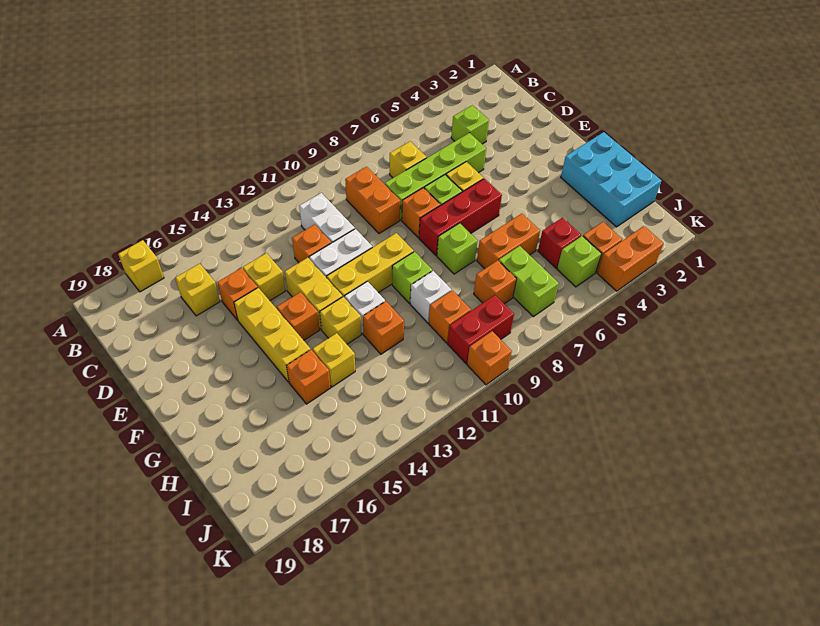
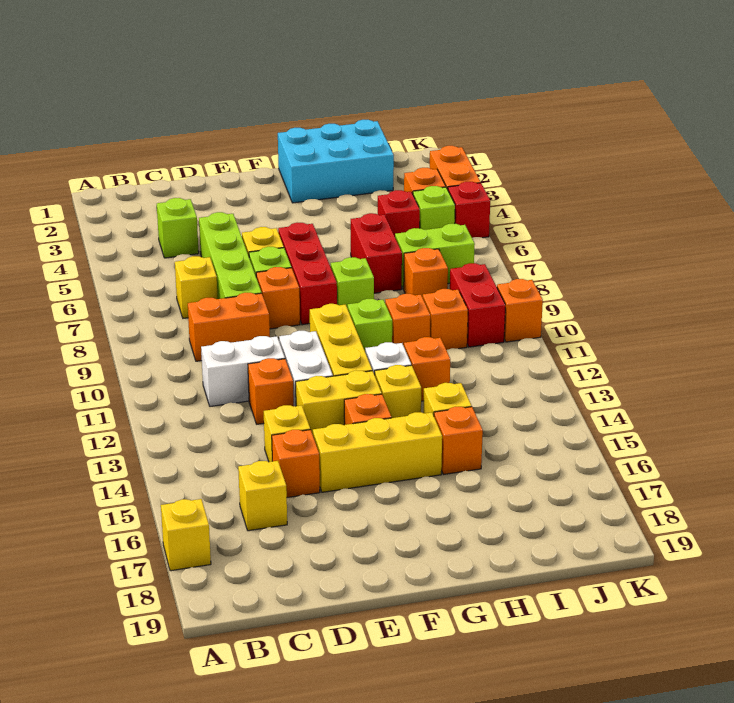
orange brick H6:H7 level 1 -> red brick H6:H7 level 1
white brick H10 level 1 -> orange brick H10 level 1
none -> red brick K5 level 1

